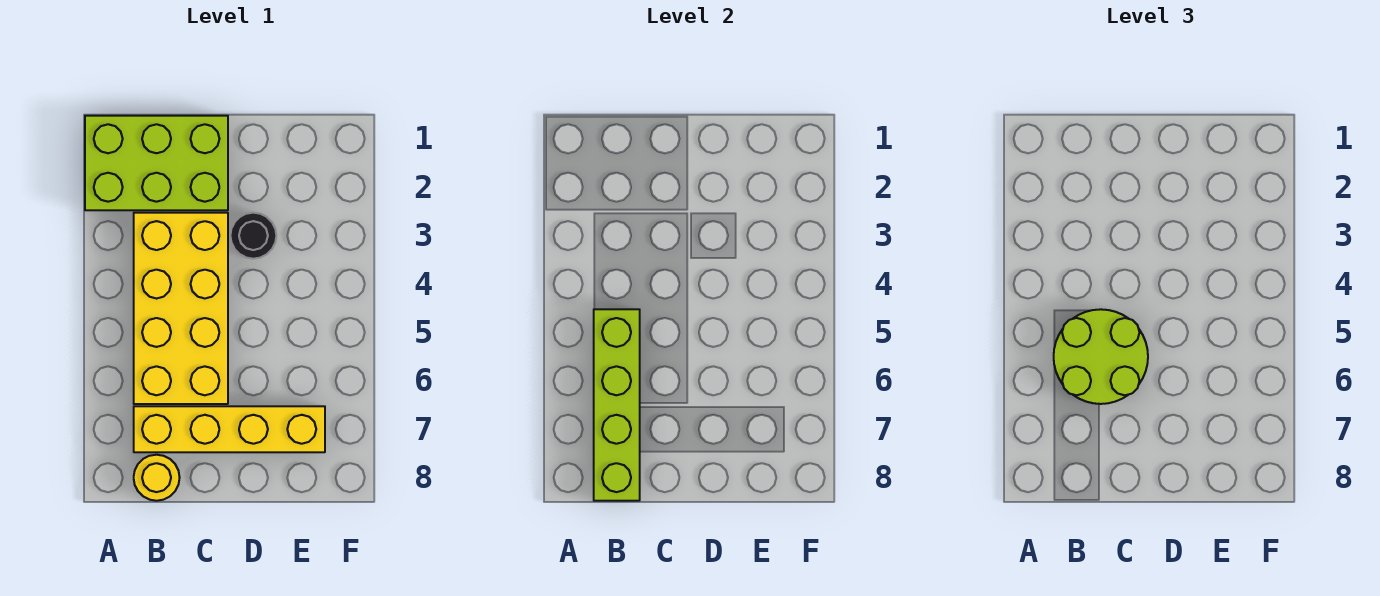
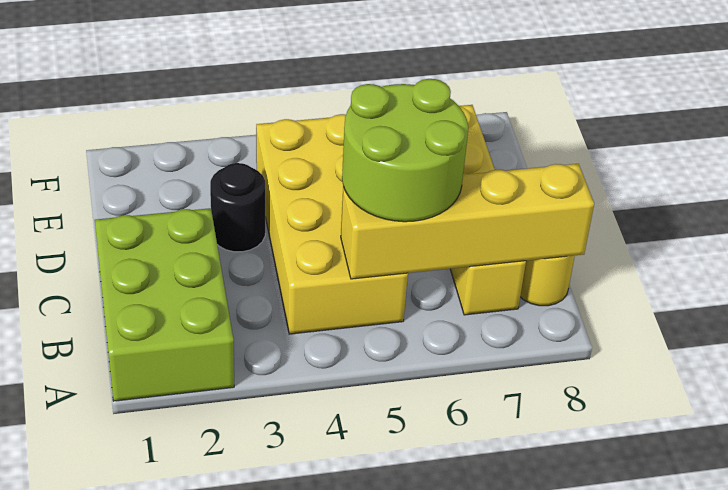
yellow brick B3:C6 level 1 -> yellow brick B4:E5 level 1
lime brick B5:B8 level 2 -> yellow brick B5:B8 level 2

